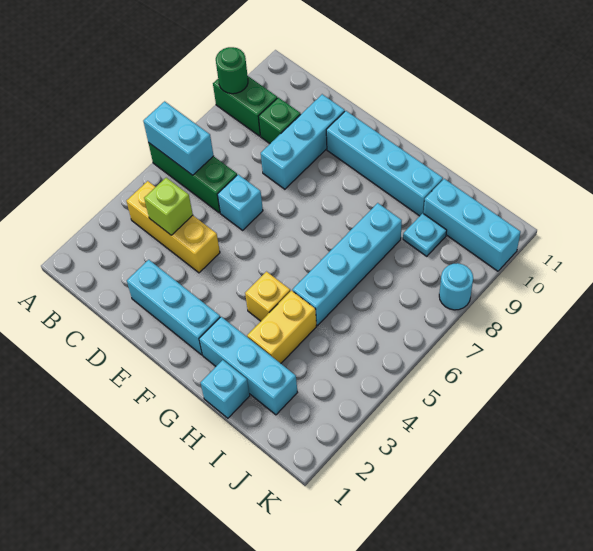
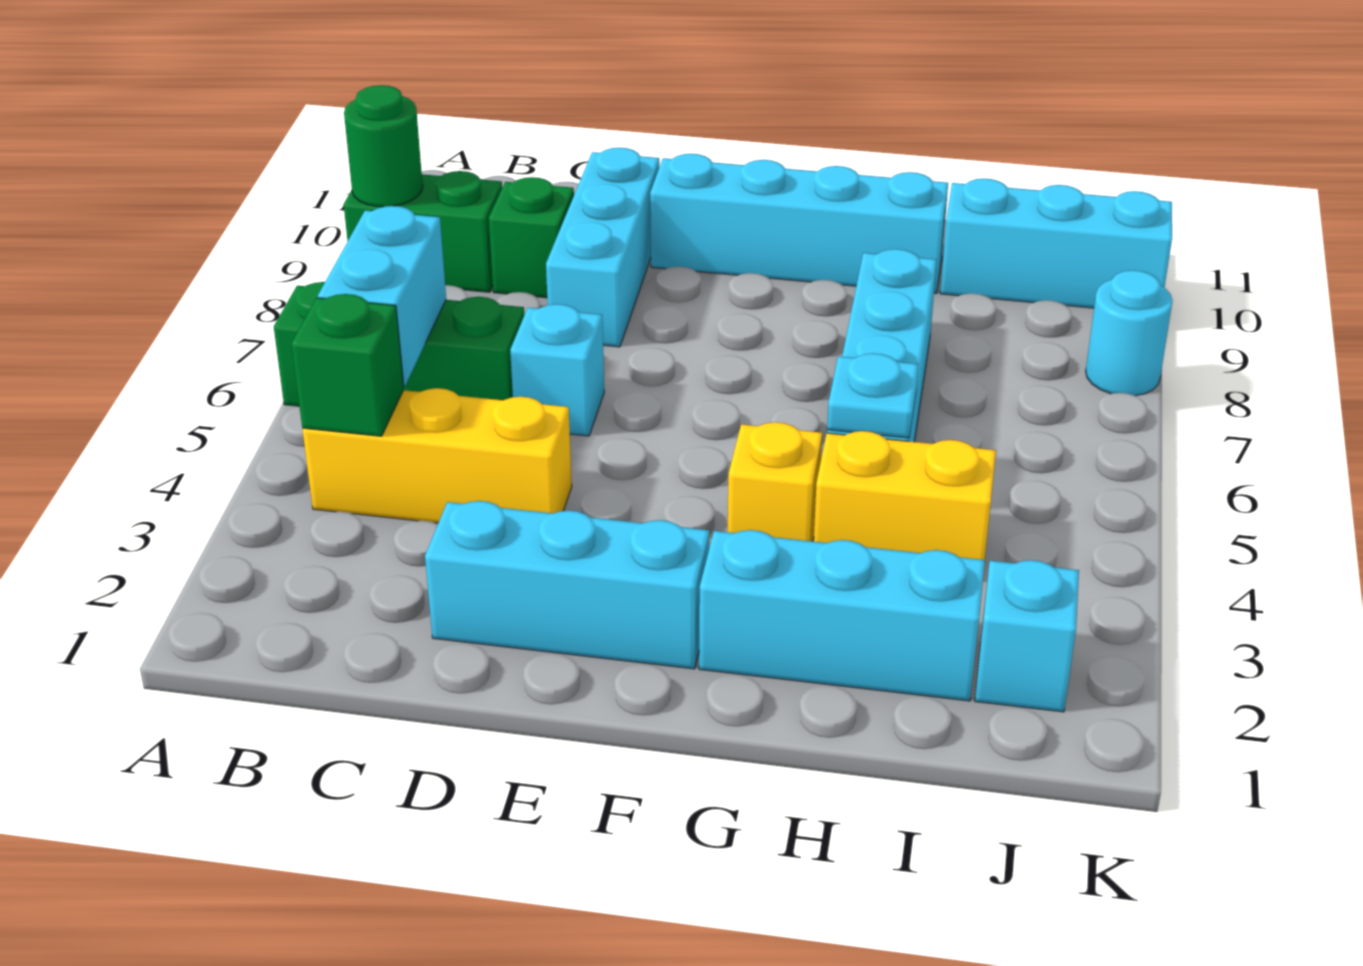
cyan brick A6:B6 level 2 -> cyan brick B5:B6 level 2
none -> green brick B4 level 2
lime brick C4 level 2 -> none
cyan brick H1 level 1 -> cyan brick J2 level 1
yellow brick H3:H4 level 1 -> yellow brick H4:I4 level 1
cyan plate I9 level 1 -> cyan plate H5 level 2

